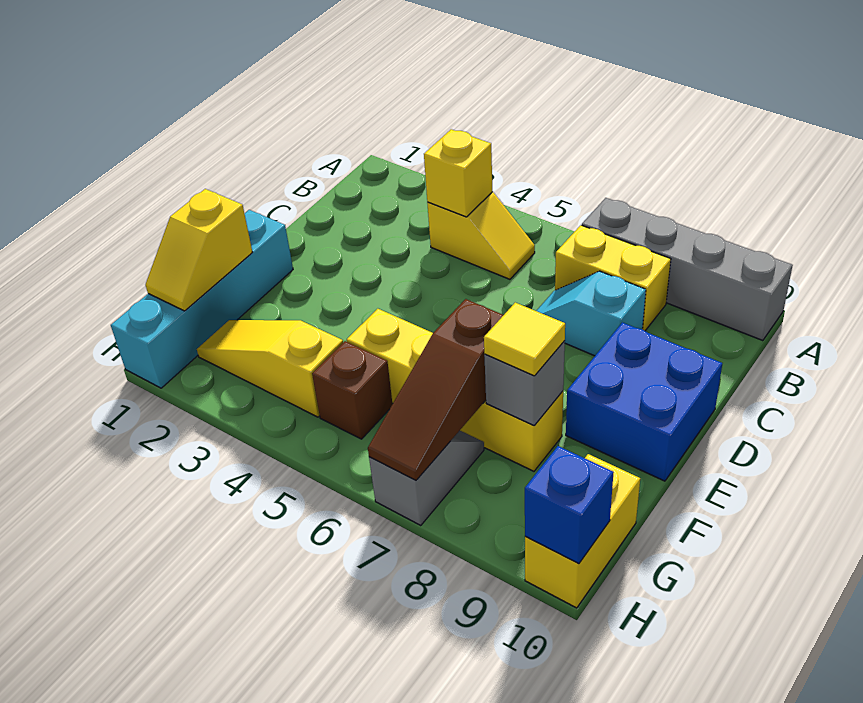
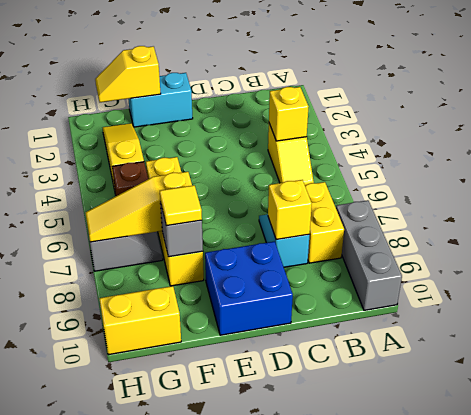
grey brick A7:A10 level 1 -> grey brick A8:A10 level 1
none -> yellow brick C8 level 2
cyan brick E1:H1 level 1 -> cyan brick E1:F1 level 1
brown slope F7:H7 level 2 top F -> yellow slope F7:H7 level 2 top F
blue brick H10 level 2 -> none

